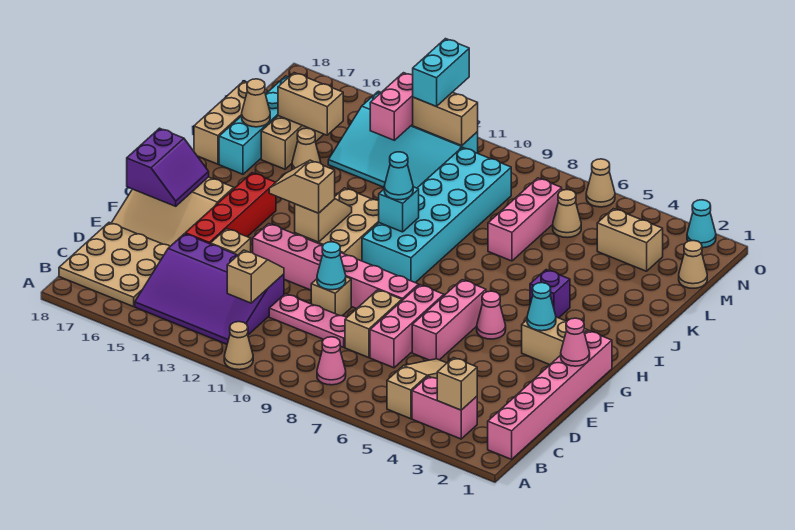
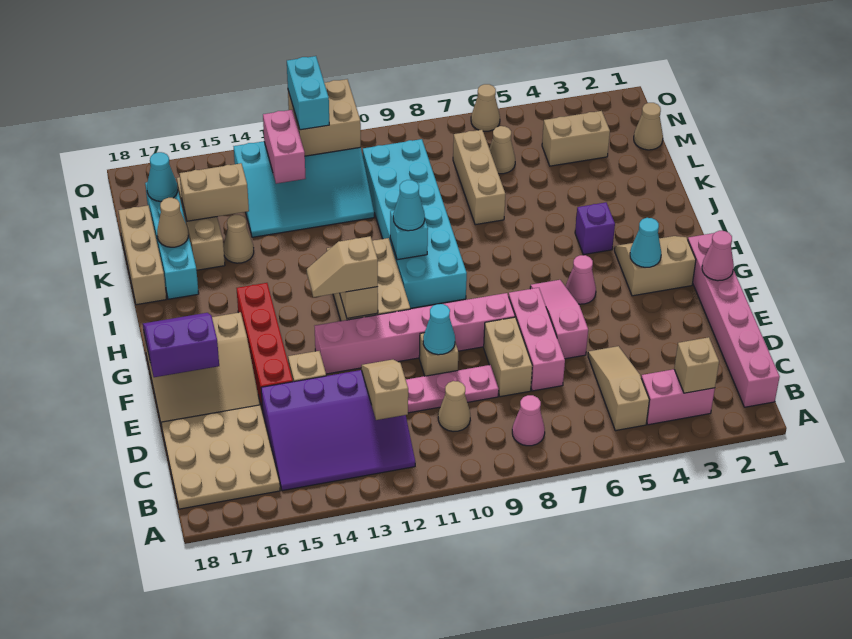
tan cone A11 level 1 -> tan cone C10 level 1
pink brick E6:G6 level 1 -> pink slope E6:G6 level 1 top E
purple slope F17:G18 level 2 top 18 -> purple slope F17:G18 level 2 top F
pink brick K7:M7 level 1 -> tan brick K7:M7 level 1
tan brick N11:N12 level 2 -> tan brick N11:O12 level 2
cyan cone O2 level 1 -> cyan cone M17 level 2

